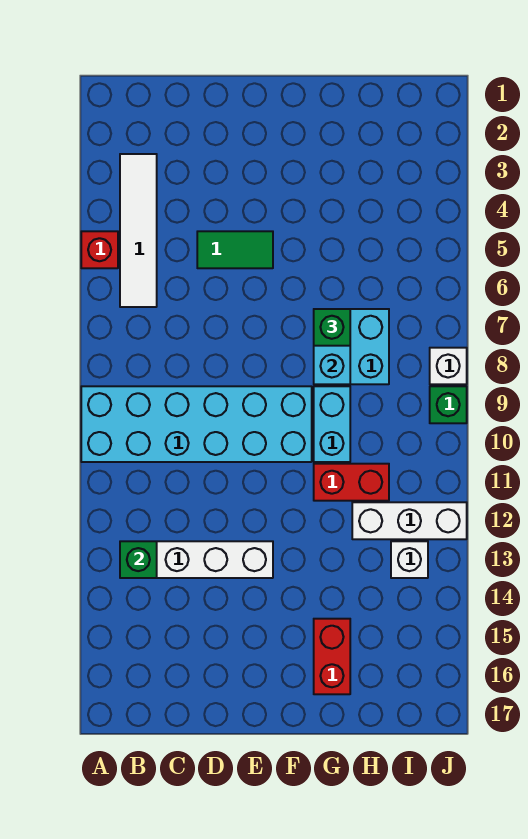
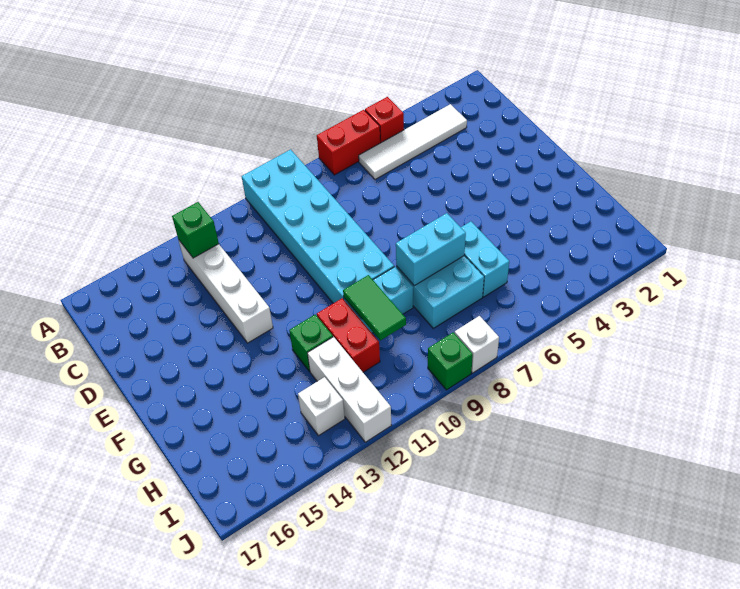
green tile D5:E5 level 1 -> green tile G10:H10 level 2
none -> cyan brick G6:H6 level 1
green brick G7 level 3 -> green brick G12 level 1
red brick G15:G16 level 1 -> red brick A6:A7 level 1

